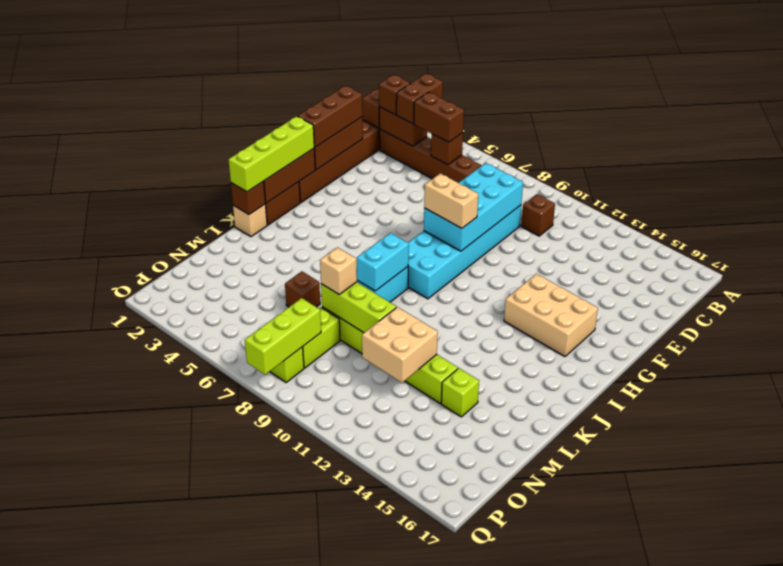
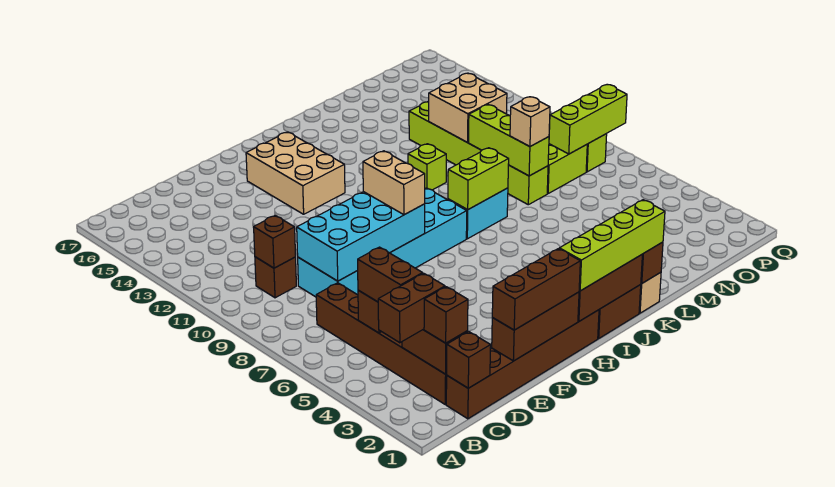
cyan brick J8:K8 level 2 -> lime brick J8:K8 level 2
brown brick M6 level 1 -> brown brick C10 level 2
lime brick M14 level 1 -> lime brick K11 level 1

